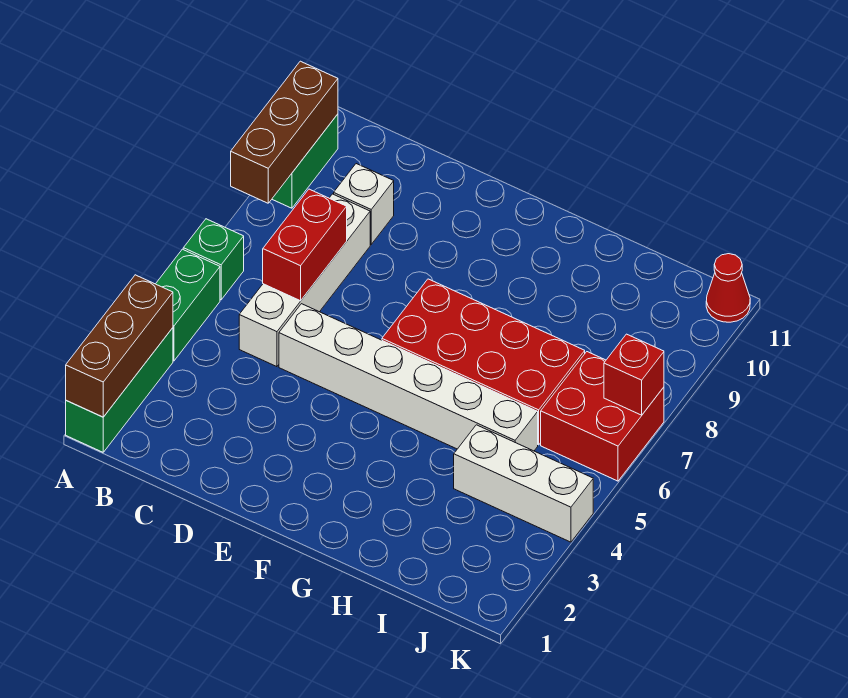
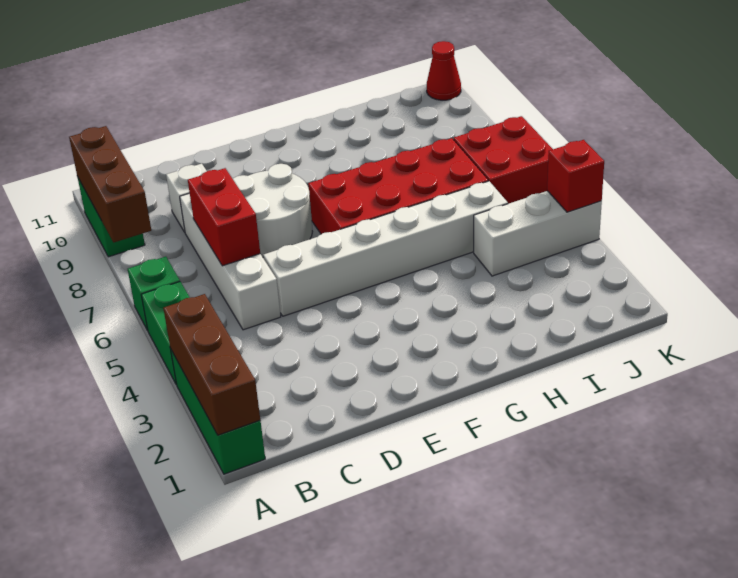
none -> white round brick D7:E8 level 1
red brick K7 level 2 -> red brick K4 level 2

